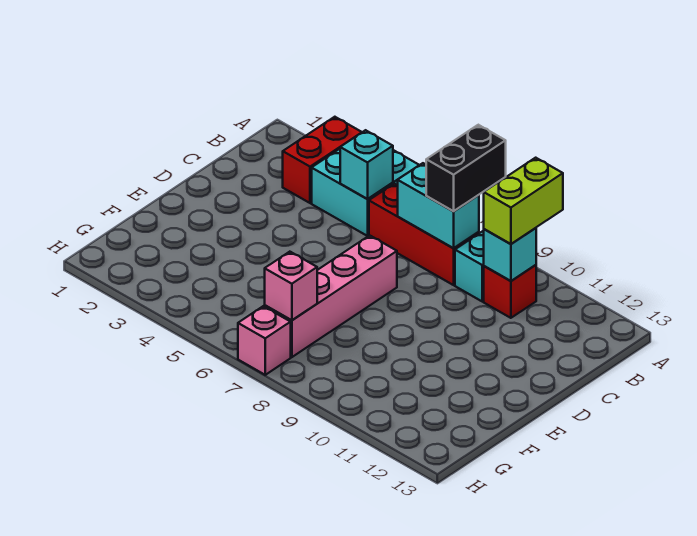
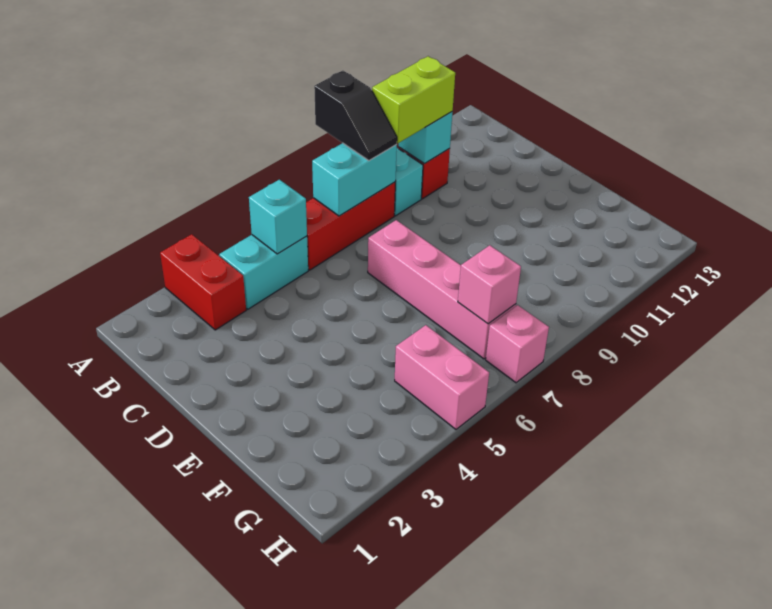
cyan brick A4:B5 level 1 -> cyan brick B4:B5 level 1
black brick A8:B8 level 3 -> black slope A8:B8 level 3 top A
lime brick A10:B10 level 3 -> lime brick B9:B10 level 3
none -> pink brick G5:H5 level 1

